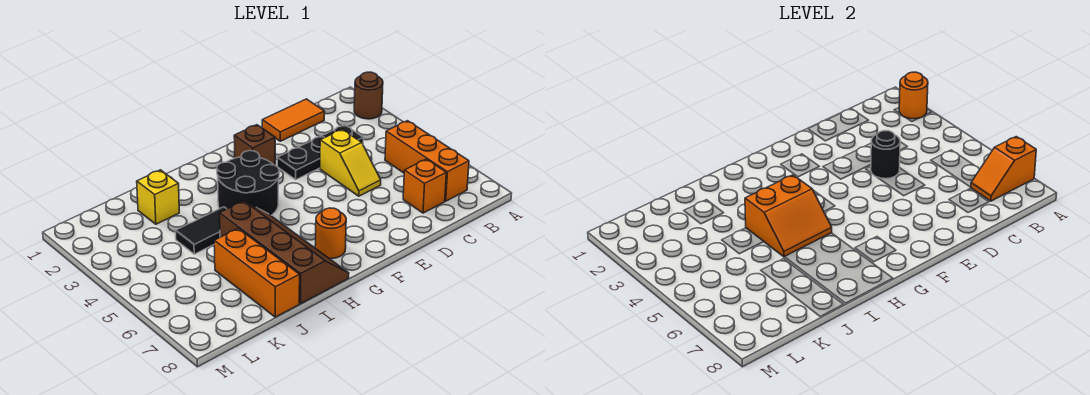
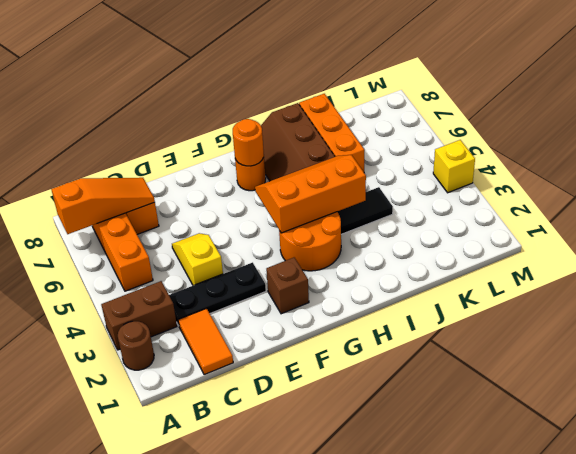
orange round brick A2 level 2 -> orange round brick G7 level 2
none -> brown brick A3:B3 level 1
orange slope A7:B7 level 2 top A -> orange slope A7:C7 level 2 top A
orange tile C1:D1 level 1 -> orange tile C1:C2 level 1
black round brick D4 level 2 -> none
black round brick G3:H4 level 1 -> orange round brick G3:H4 level 1
orange slope H4:I5 level 2 top 4 -> orange slope G4:I5 level 2 top 4
yellow brick J2 level 1 -> yellow brick M4 level 1

